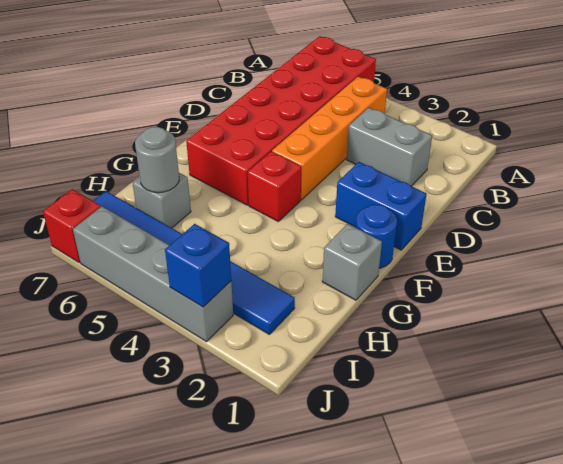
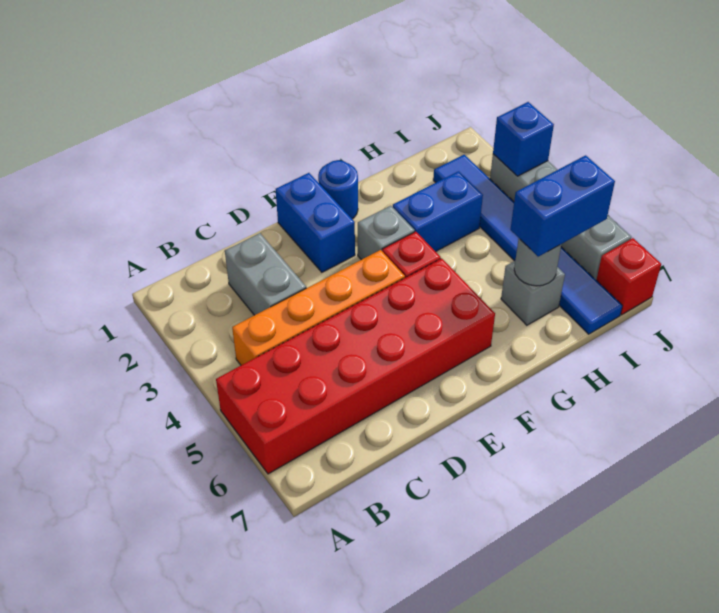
grey brick G1 level 1 -> grey brick F3 level 1
none -> blue brick G3:H3 level 1
none -> blue brick H6:I6 level 3

